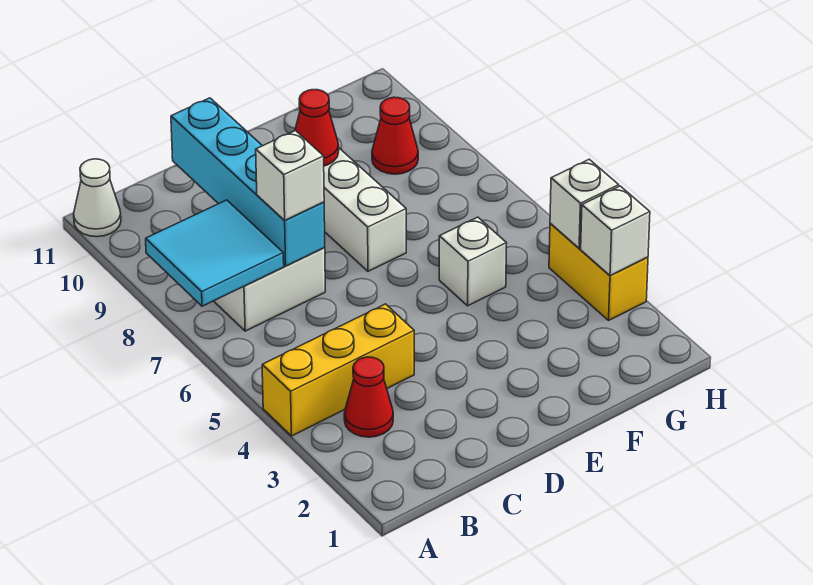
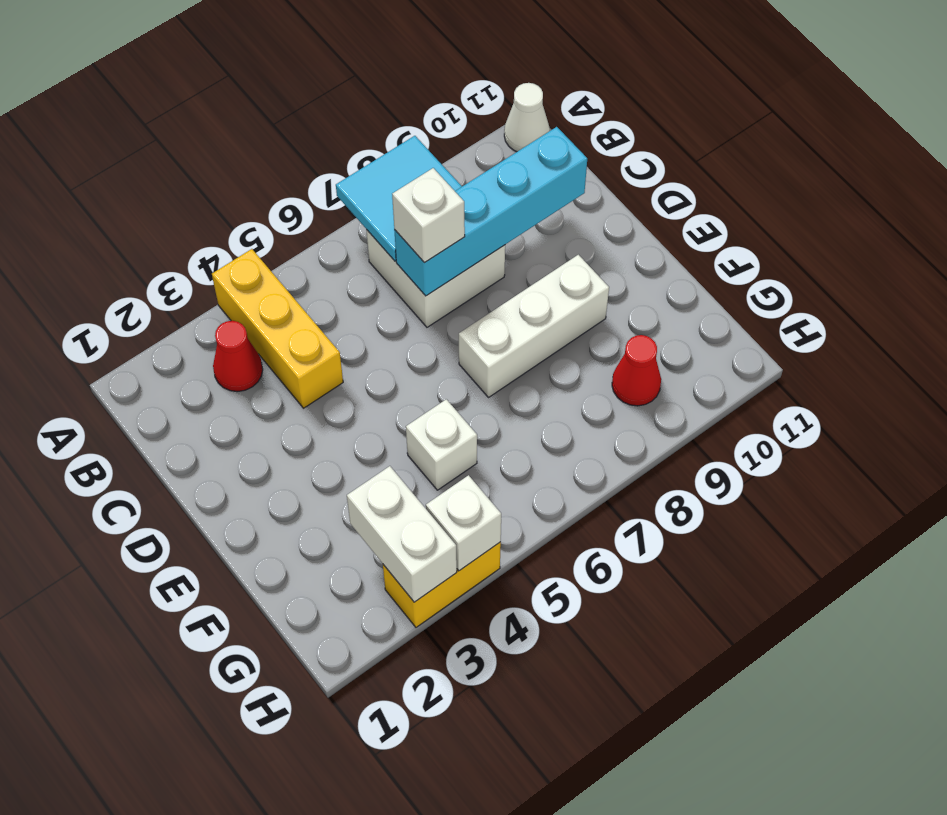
red cone E9 level 2 -> none
white brick H3 level 2 -> white brick G3:H3 level 2

